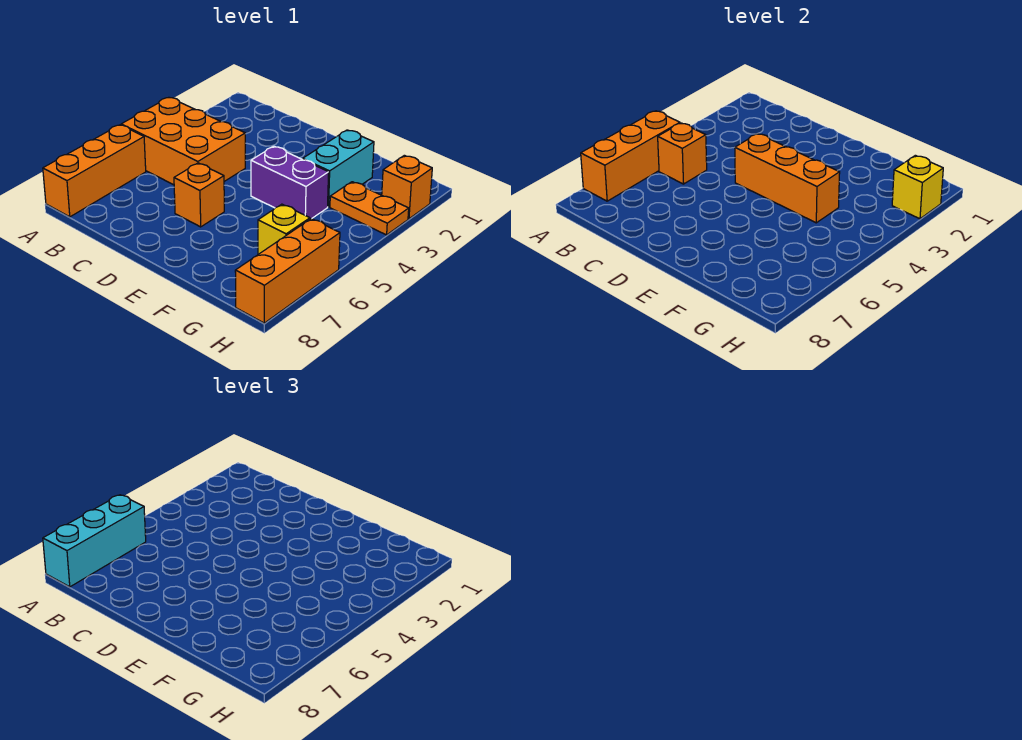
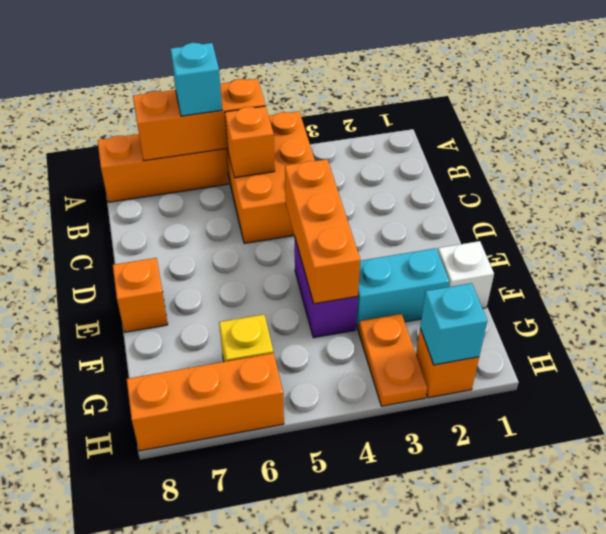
cyan brick A6:A8 level 3 -> cyan brick A6 level 3
orange brick D6 level 1 -> orange brick E8 level 1
none -> white brick F1 level 1
yellow brick H2 level 2 -> cyan brick H2 level 2

